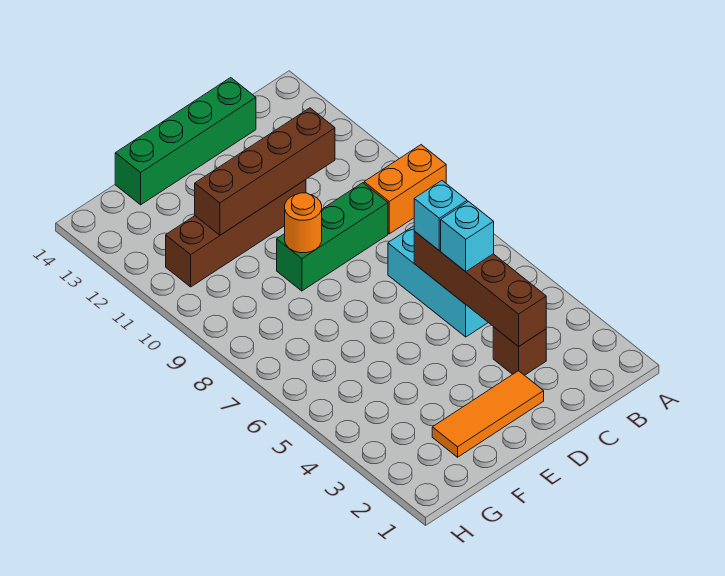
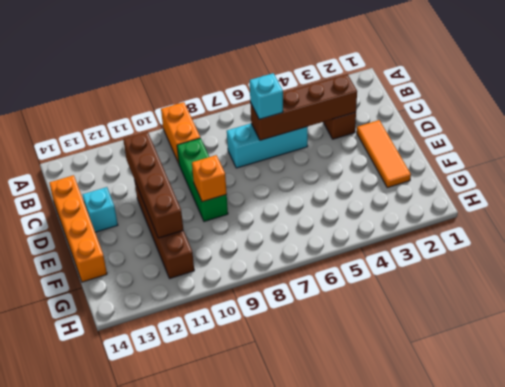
cyan brick C5 level 3 -> cyan brick D13 level 1
green brick C14:F14 level 1 -> orange brick C14:F14 level 1
orange round brick E9 level 2 -> orange brick E9 level 2

